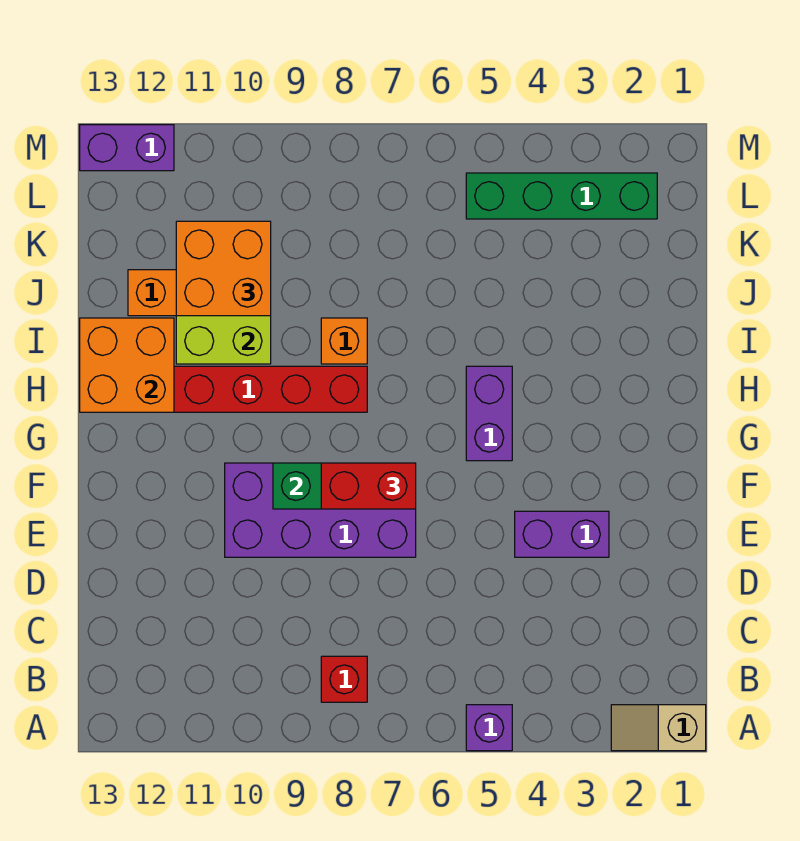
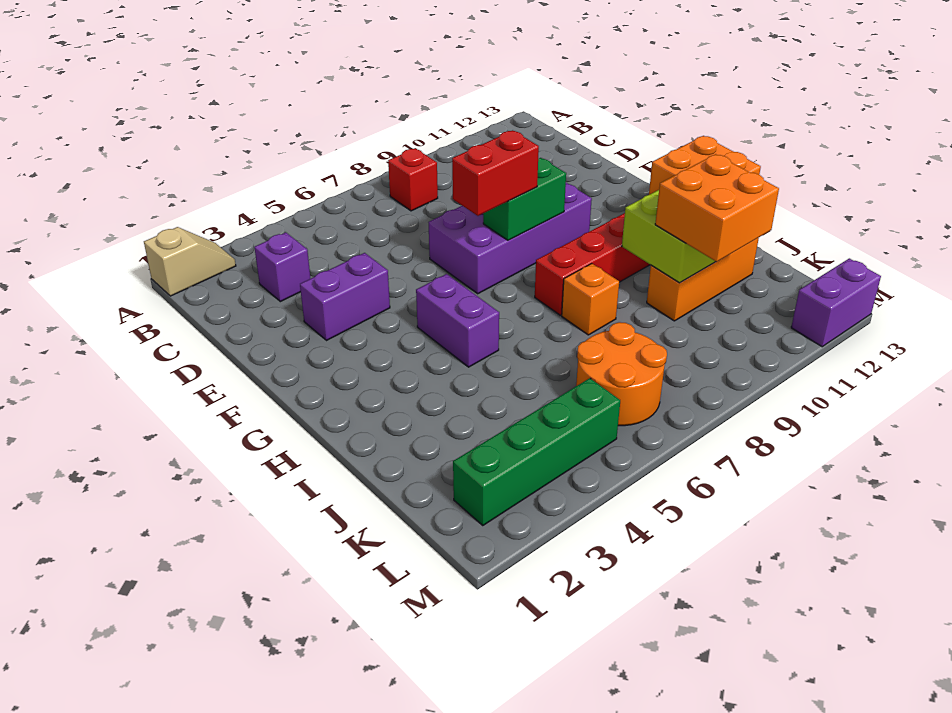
purple brick A5 level 1 -> purple brick C3 level 1
none -> orange round brick K6:L7 level 1

